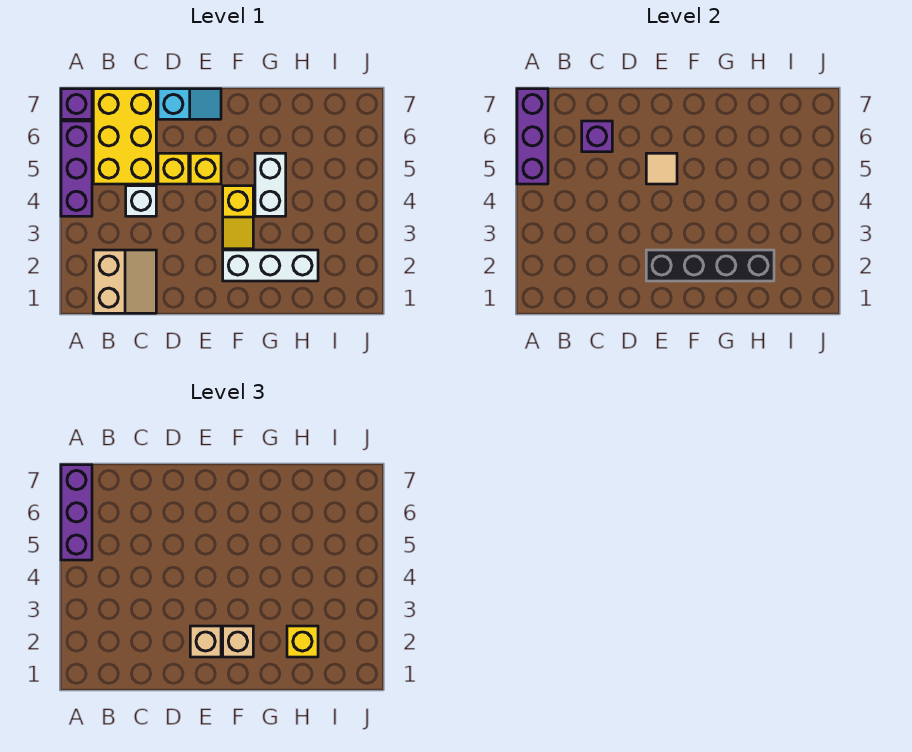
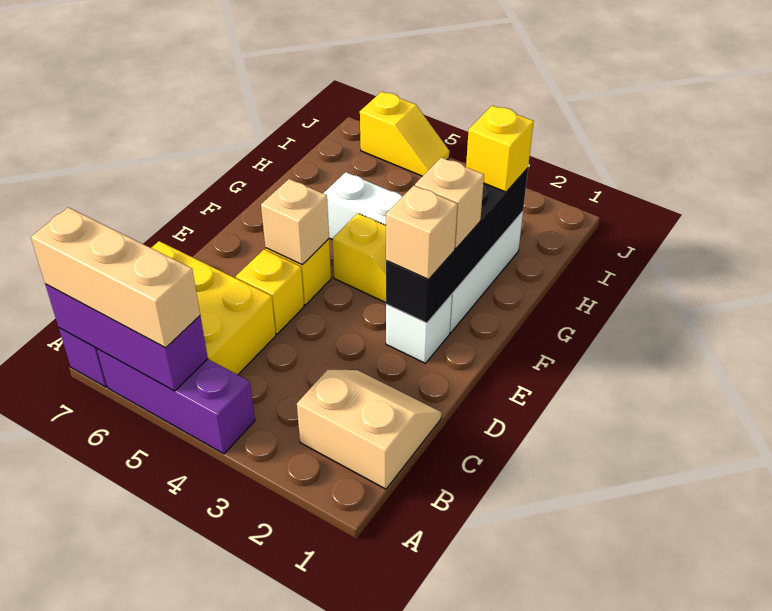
purple brick A5:A7 level 3 -> tan brick A5:A7 level 3
white brick C4 level 1 -> white brick E2 level 1
purple brick C6 level 2 -> none
cyan slope D7:E7 level 1 top D -> none
tan tile E5 level 2 -> tan brick E5 level 2
none -> yellow slope J5:J6 level 1 top 6

